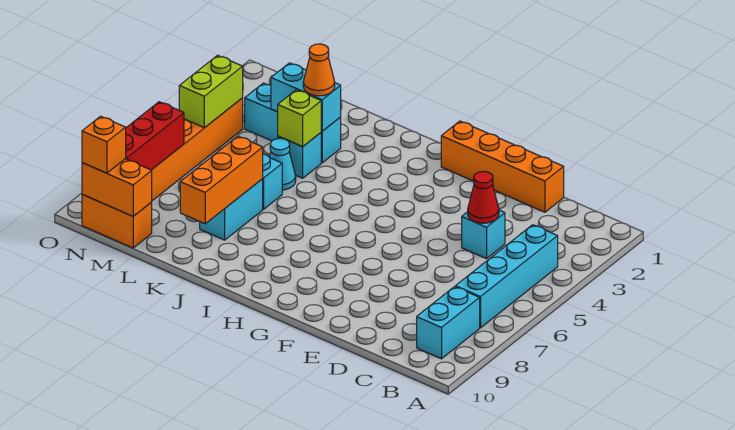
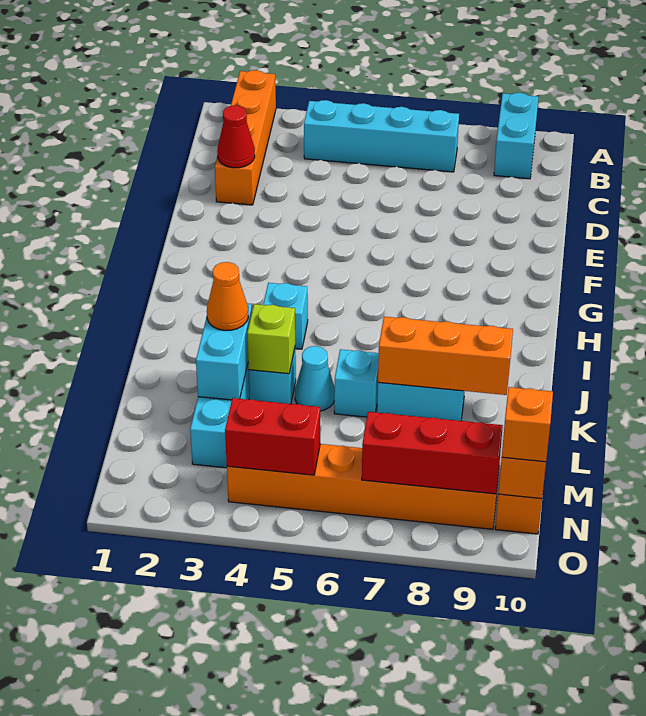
cyan brick B8:B9 level 1 -> cyan brick A9:B9 level 1
orange brick D1:G1 level 1 -> orange brick A2:D2 level 1
cyan brick D4 level 1 -> cyan brick I4 level 1
red cone D4 level 2 -> red cone D2 level 2
lime brick N4:N5 level 2 -> red brick N4:N5 level 2

